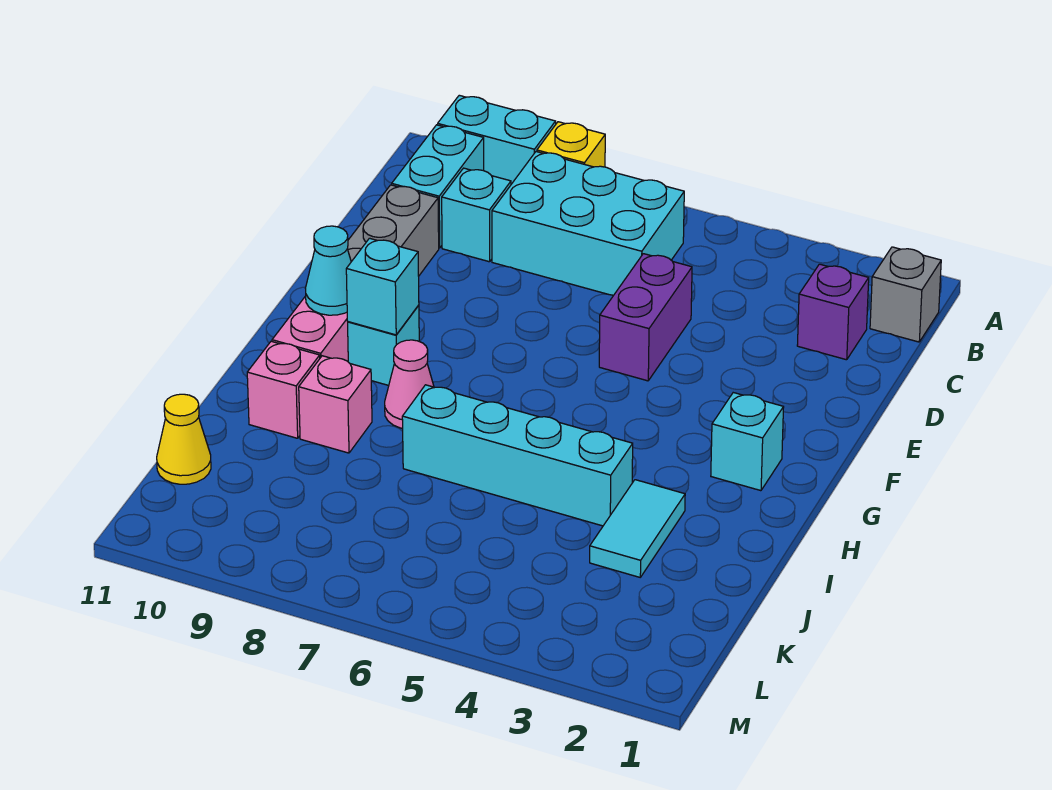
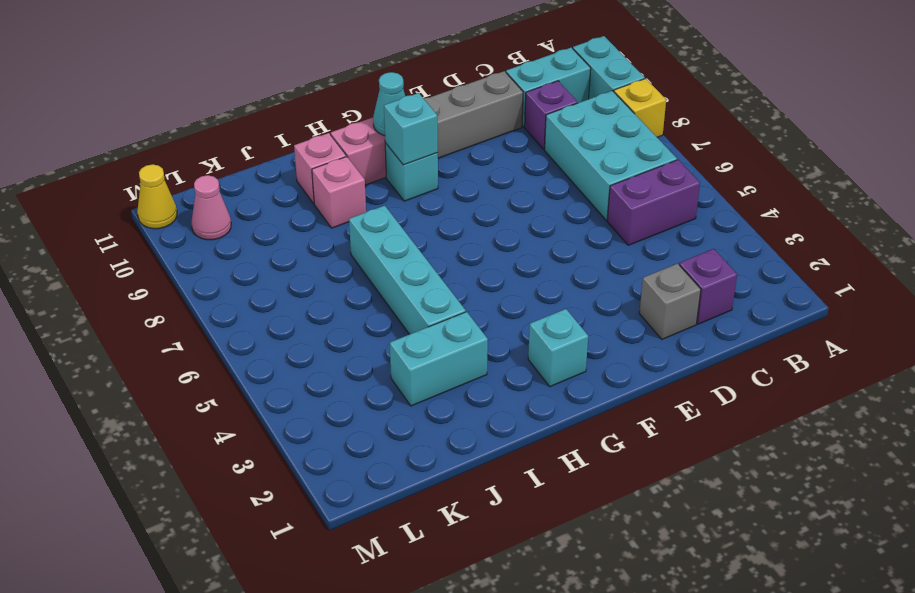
grey brick B1 level 1 -> grey brick D2 level 1
cyan brick C9 level 1 -> purple brick C9 level 1
purple brick D5:E5 level 1 -> purple brick B5:C5 level 1
pink cone H8 level 1 -> pink cone L10 level 1
cyan tile I3:J3 level 1 -> cyan brick I3:J3 level 1
yellow cone K11 level 1 -> yellow cone M11 level 1

